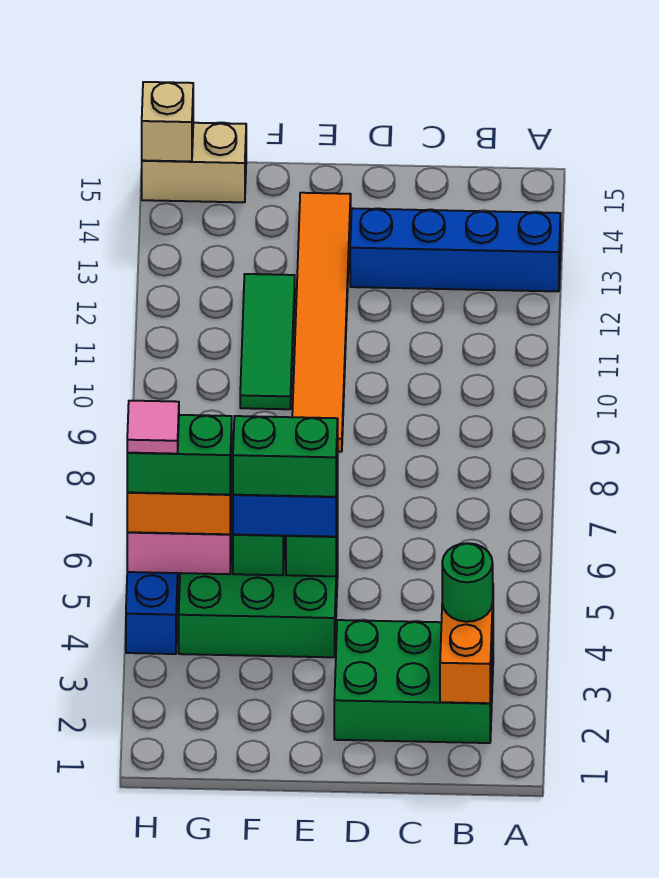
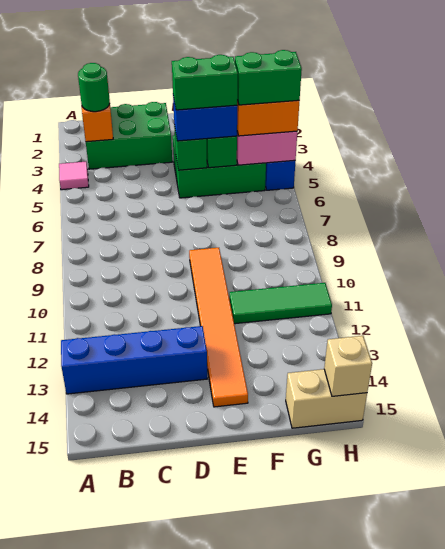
green tile F10:F12 level 1 -> green tile F11:H11 level 1
pink tile H5 level 5 -> pink tile A4 level 1

